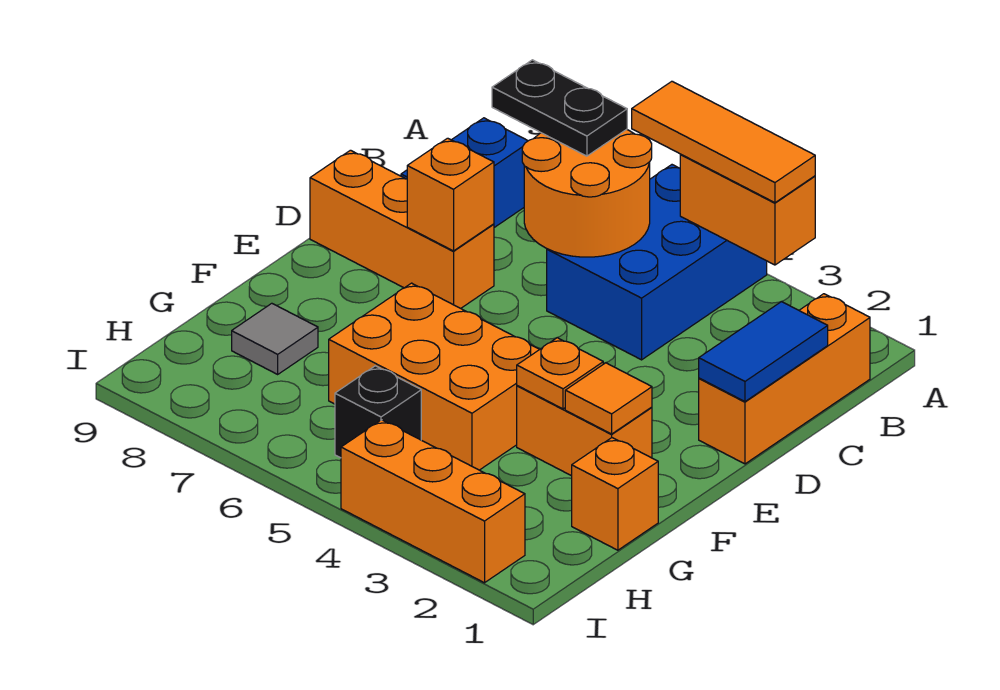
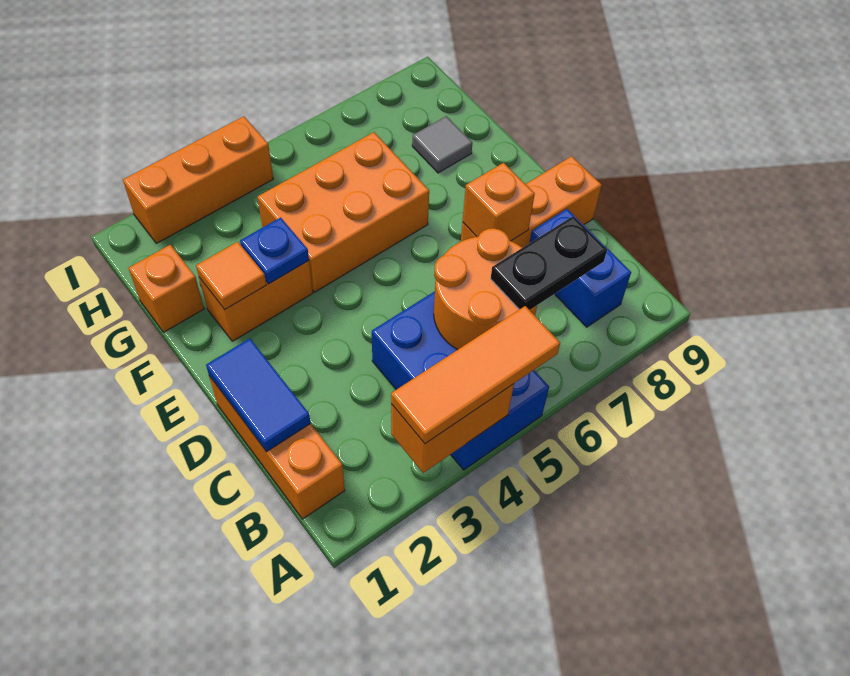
orange plate F3 level 2 -> blue plate F3 level 2
black brick H5 level 1 -> none

